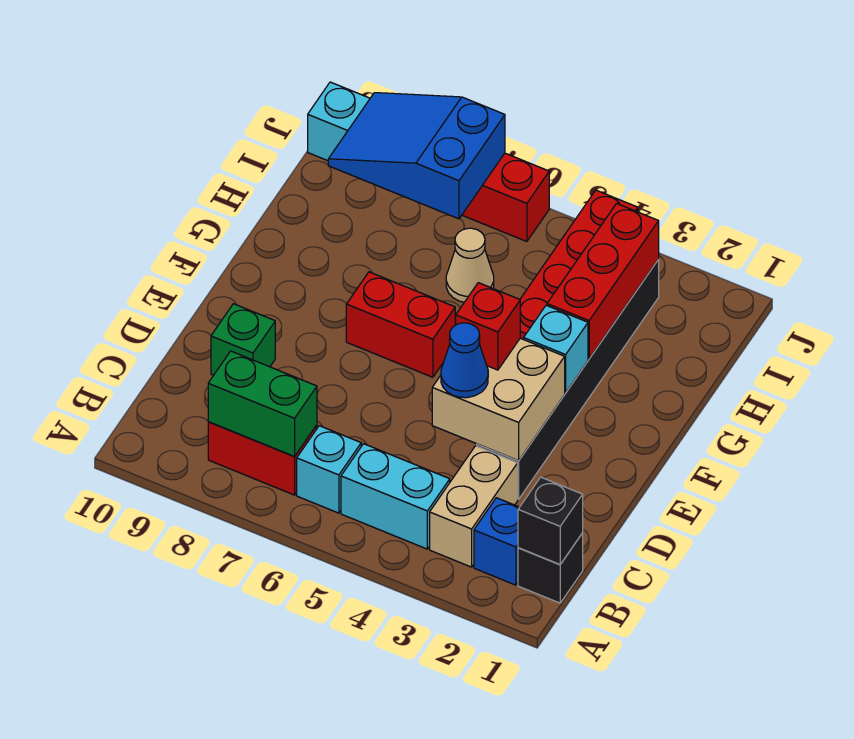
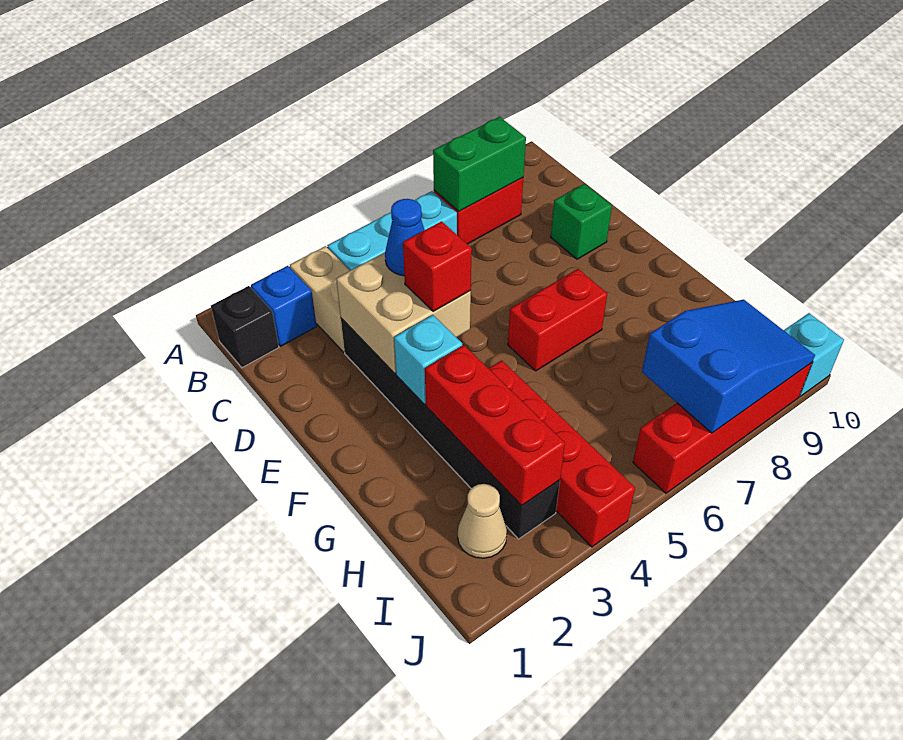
black brick B1 level 2 -> none
tan cone H6 level 1 -> tan cone I2 level 1

